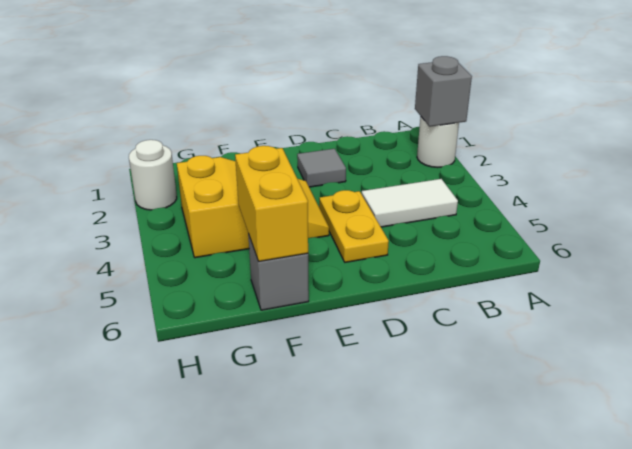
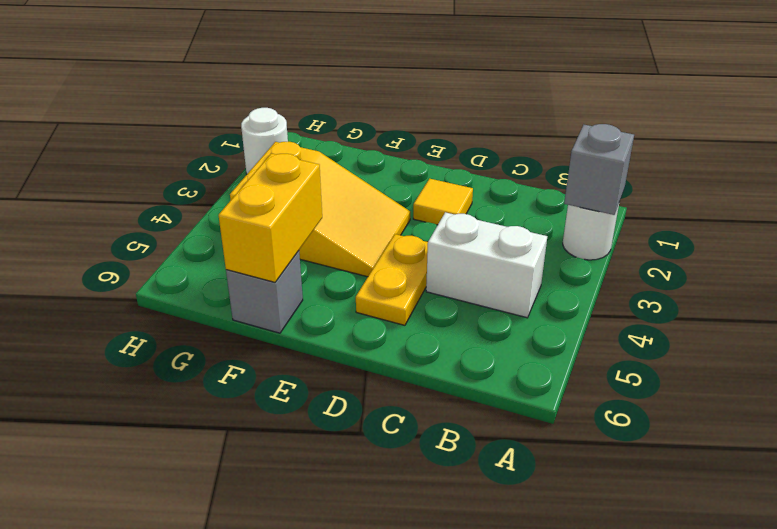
white tile B4:C4 level 1 -> white brick B4:C4 level 1
grey tile D2 level 1 -> yellow tile D2 level 1

